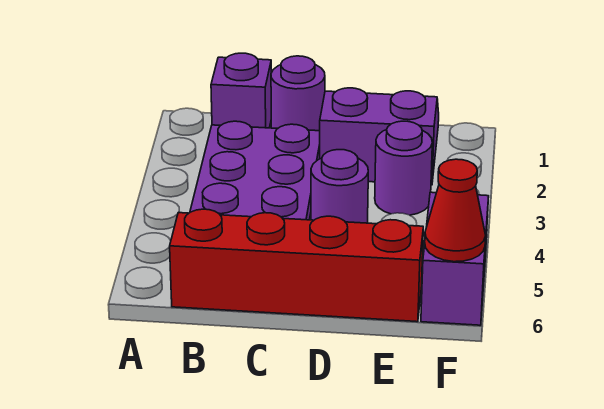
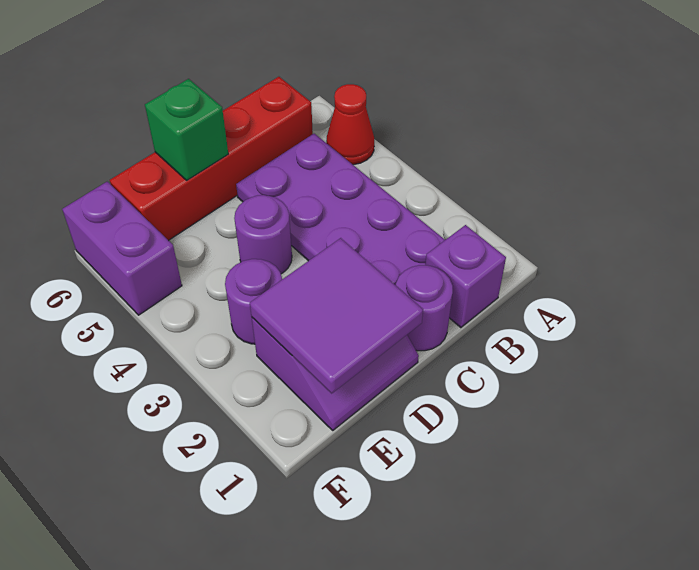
none -> purple tile D1:E2 level 2
none -> green brick D6 level 2
red cone F6 level 2 -> red cone A5 level 1

